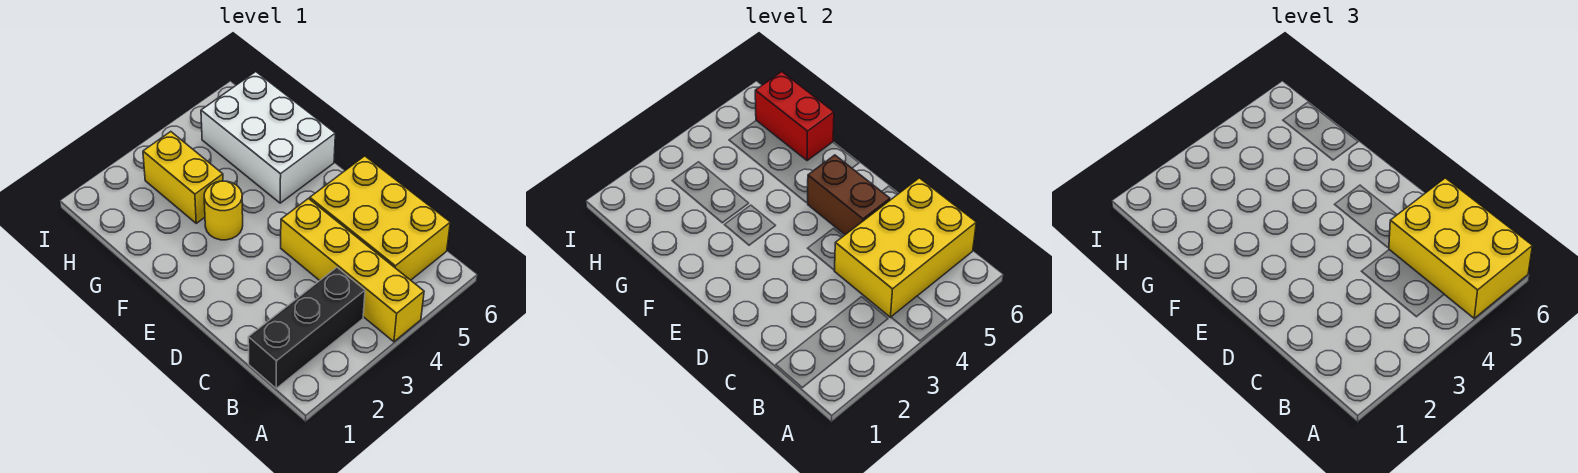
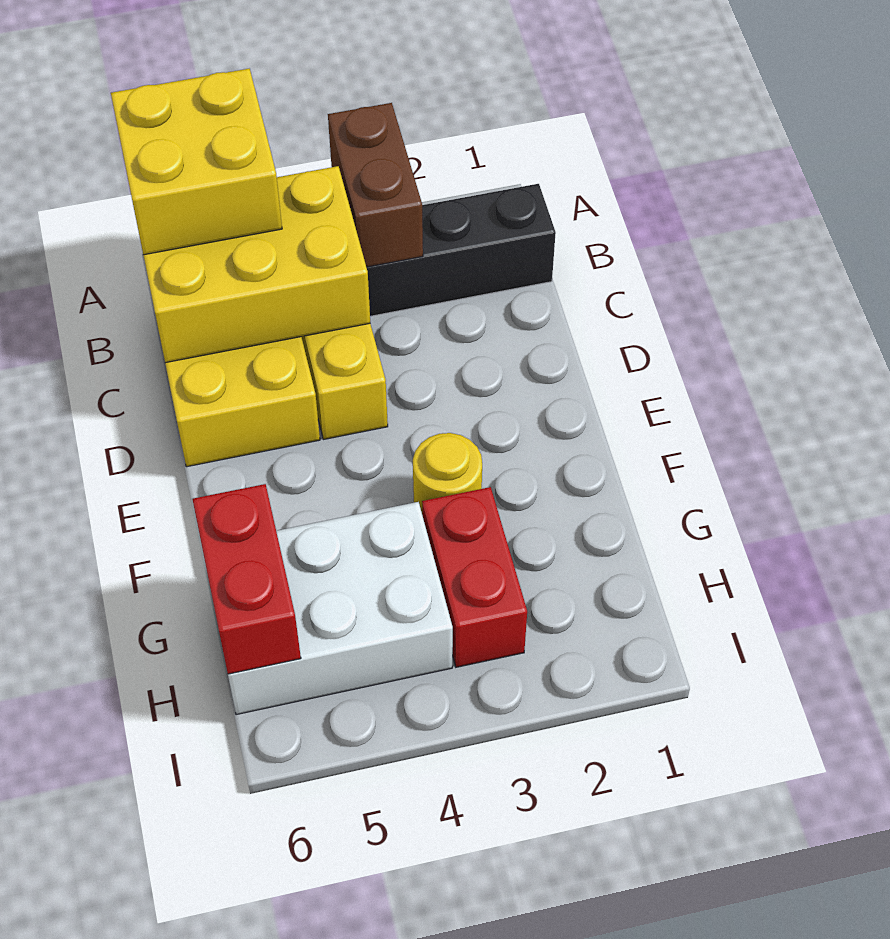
yellow brick A5:C6 level 3 -> yellow brick A5:B6 level 3
brown brick D5:E5 level 2 -> brown brick A3:B3 level 2
white brick F5:H6 level 1 -> white brick G4:H6 level 1
yellow brick G3:H3 level 1 -> red brick G3:H3 level 1

